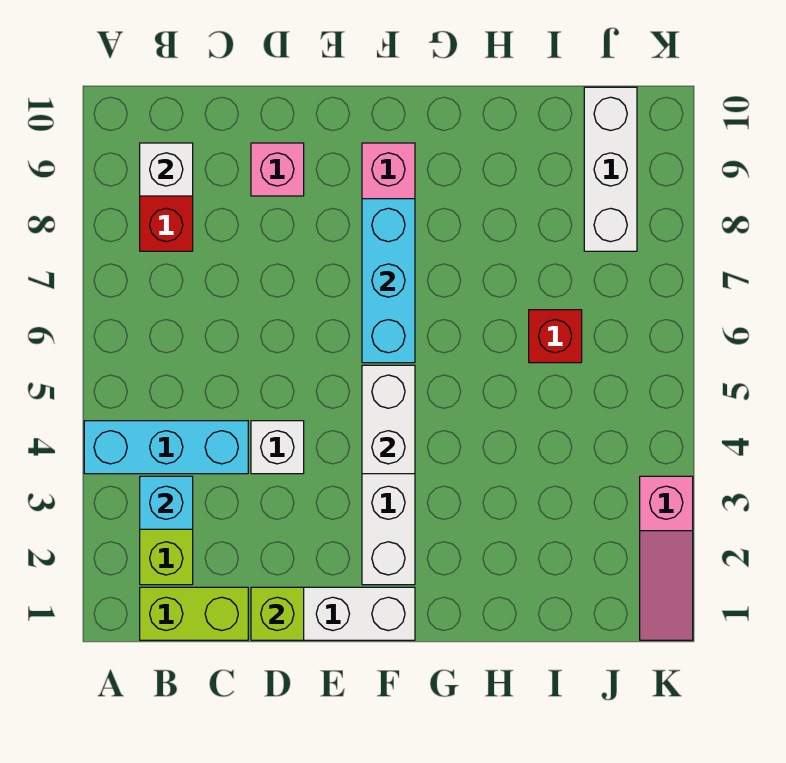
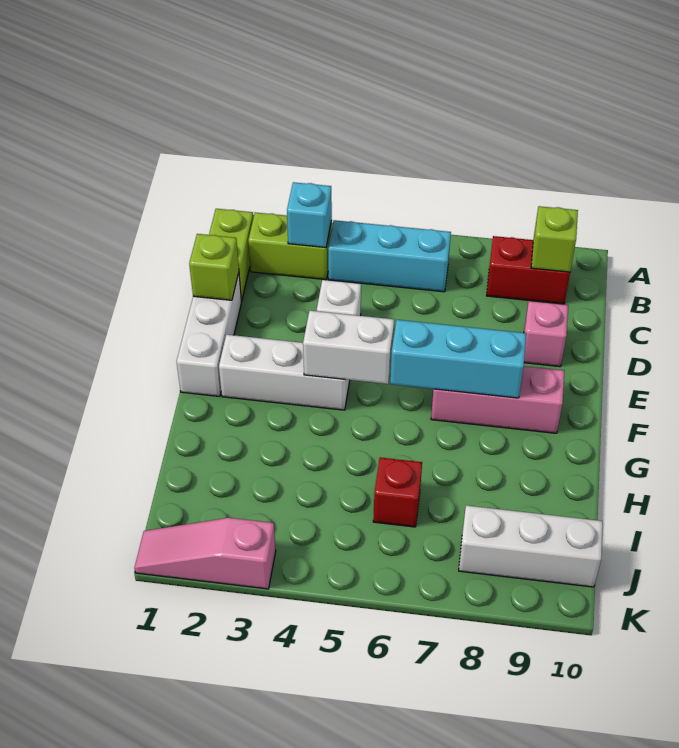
cyan brick A4:C4 level 1 -> cyan brick B4:B6 level 1
white brick B9 level 2 -> lime brick B9 level 2

